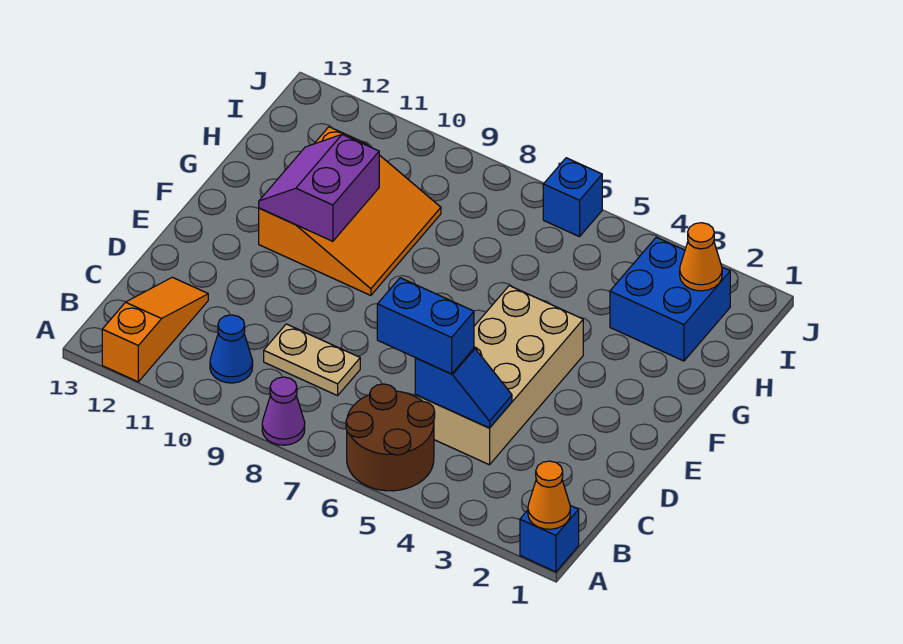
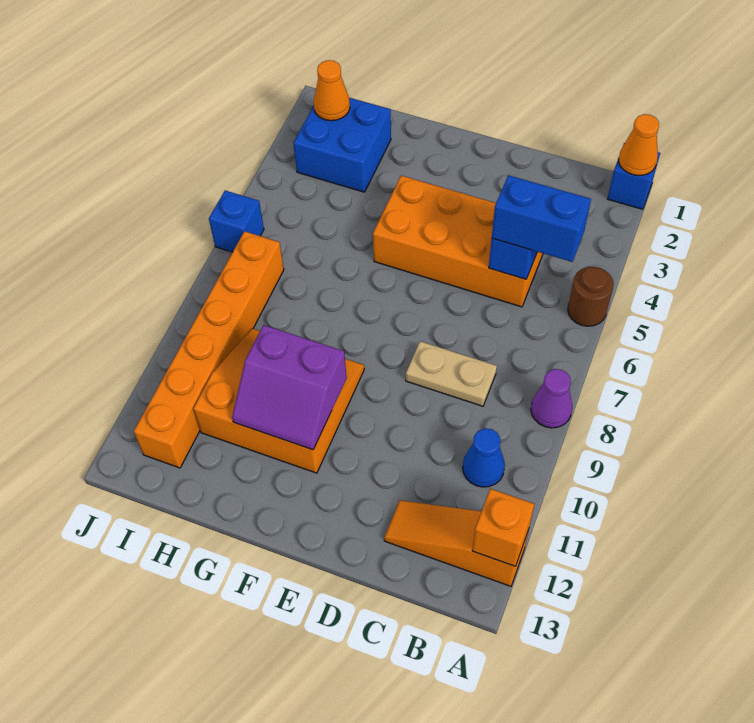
brown round brick A5:B6 level 1 -> brown round brick A5 level 1
none -> orange brick A12 level 2
tan brick C4:F5 level 1 -> orange brick C4:F5 level 1
blue brick C5:C6 level 3 -> blue brick B5:C5 level 3
tan plate C8:C9 level 1 -> tan plate C8:D8 level 1
none -> orange brick I7:I12 level 1

